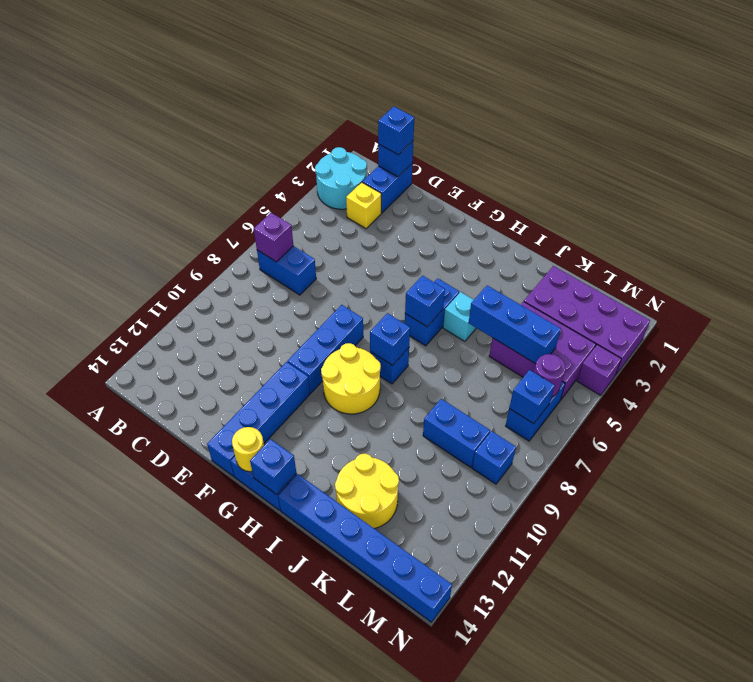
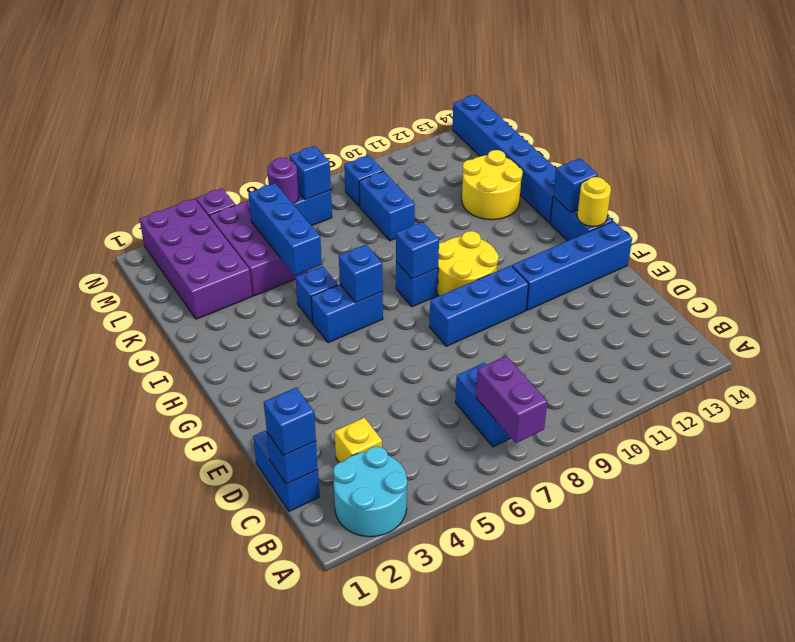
purple brick B7 level 2 -> purple brick A7:B7 level 2
blue brick C1:C2 level 1 -> blue brick C1:D1 level 1
cyan brick I5 level 1 -> blue brick I5 level 1

